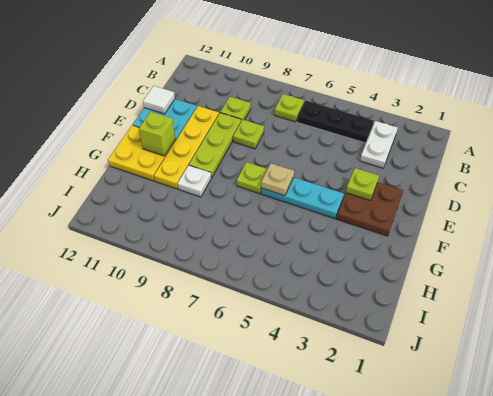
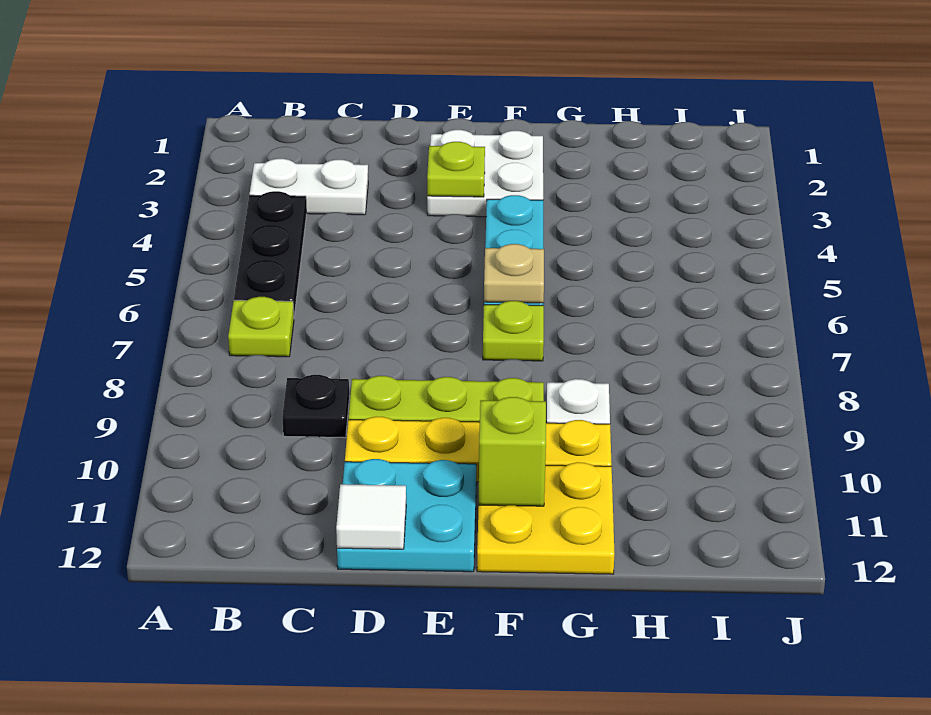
lime plate C9 level 1 -> black plate C9 level 1
lime plate D8 level 1 -> none
brown plate E2:F3 level 1 -> white plate E2:F3 level 1

